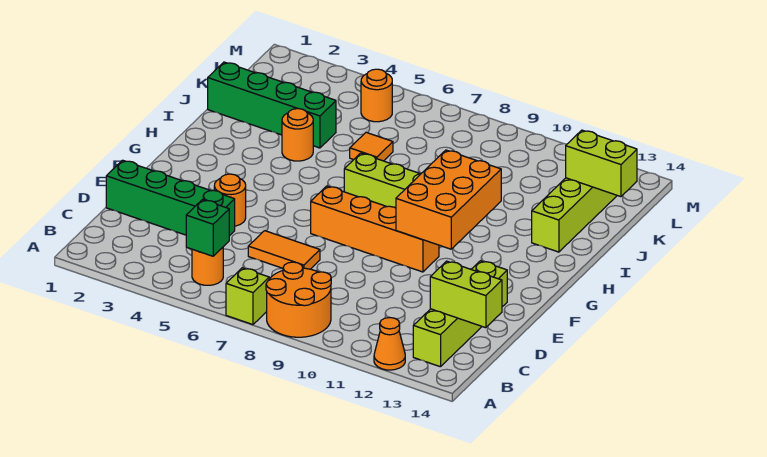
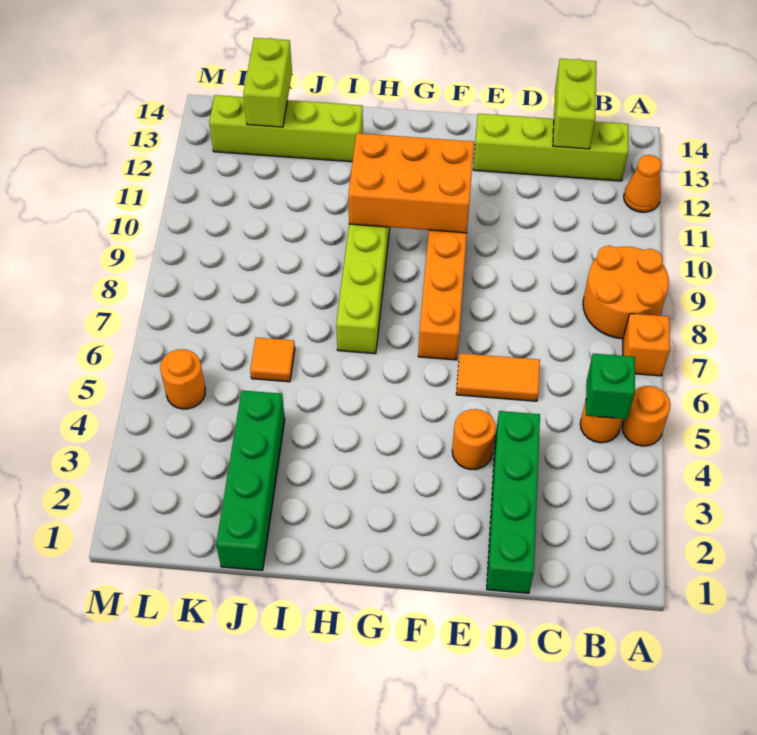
lime brick A7 level 1 -> orange brick A7 level 1
orange tile D6:D7 level 1 -> orange tile D6:E6 level 1
orange round brick I4 level 1 -> orange round brick A5 level 1

